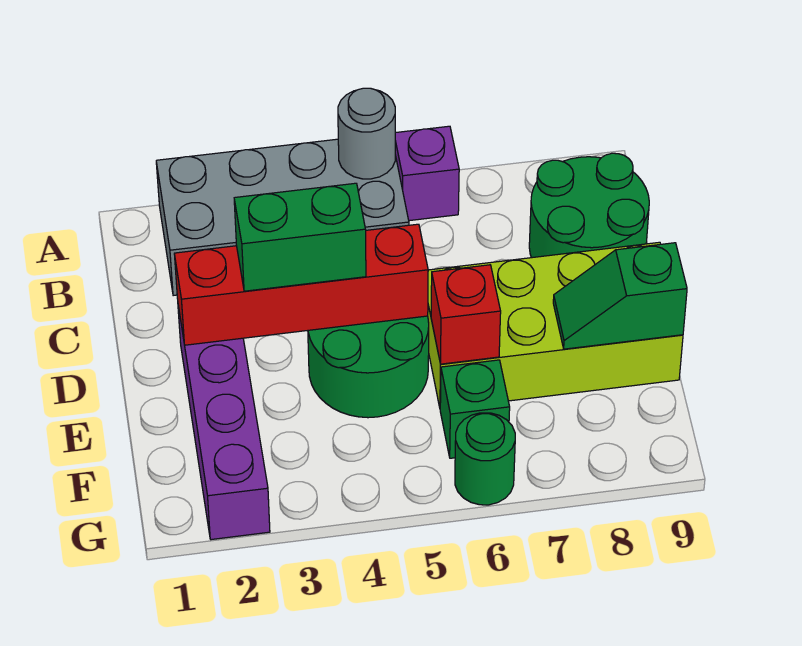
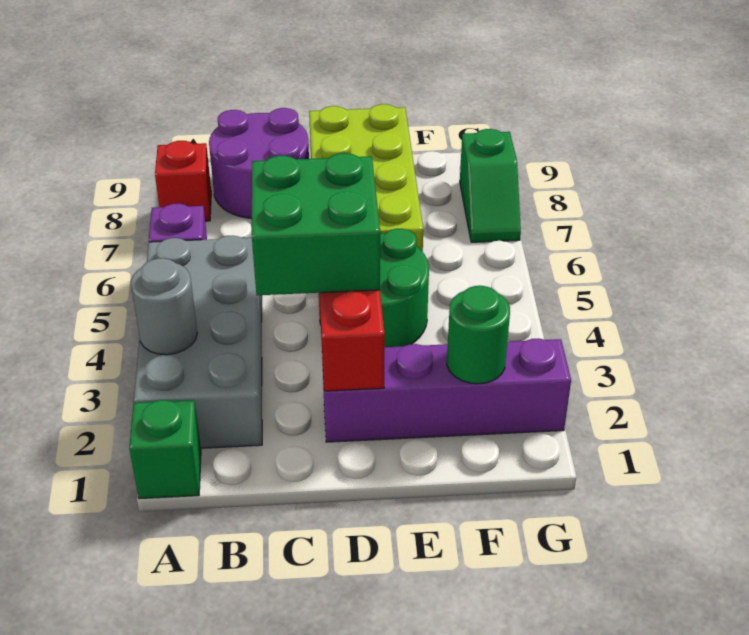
grey round brick A5 level 2 -> grey round brick A3 level 2
green round brick B8:C9 level 1 -> purple round brick B8:C9 level 1
green brick D3:D4 level 3 -> green brick C3:D4 level 3
red brick E6 level 2 -> red brick A8 level 1
green slope E8:E9 level 2 top 9 -> green slope G7:G8 level 1 top 8
green brick F6 level 1 -> green brick A1 level 1
green round brick G6 level 1 -> green round brick F2 level 2

